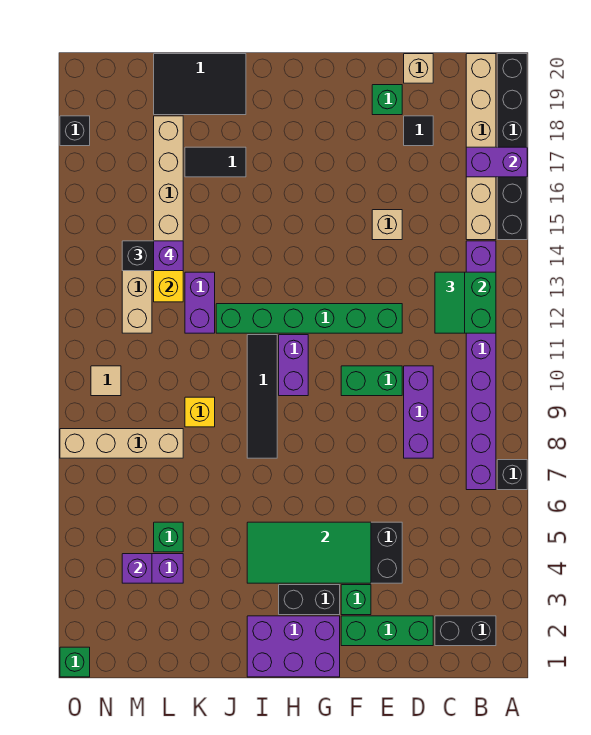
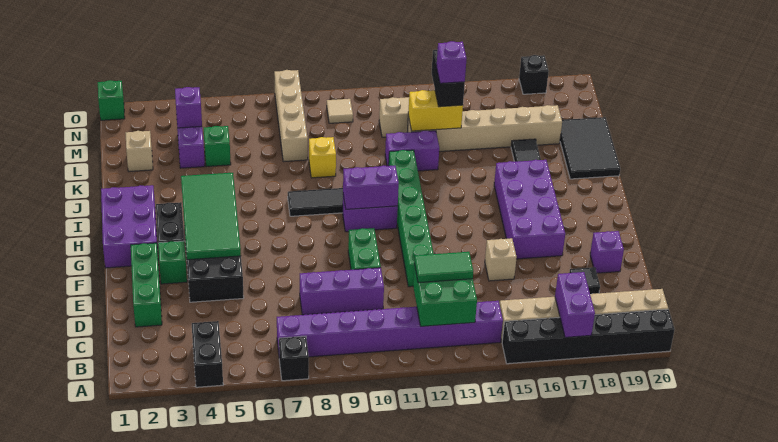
black brick B2:C2 level 1 -> black brick A4:B4 level 1
tan brick D20 level 1 -> tan brick L2 level 1
green brick E19 level 1 -> purple brick E19 level 1
none -> purple brick F16:I17 level 1
none -> purple brick H10:H11 level 2

